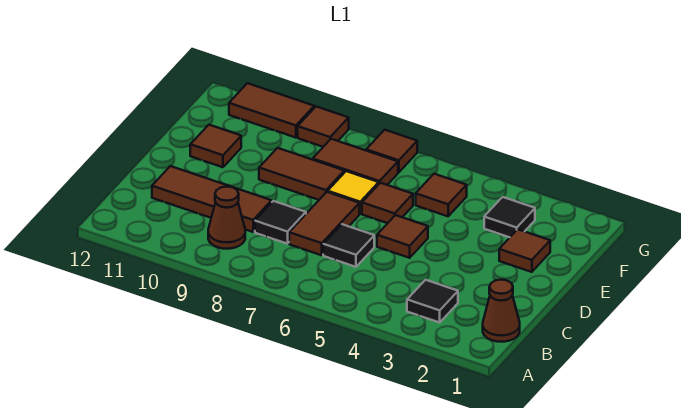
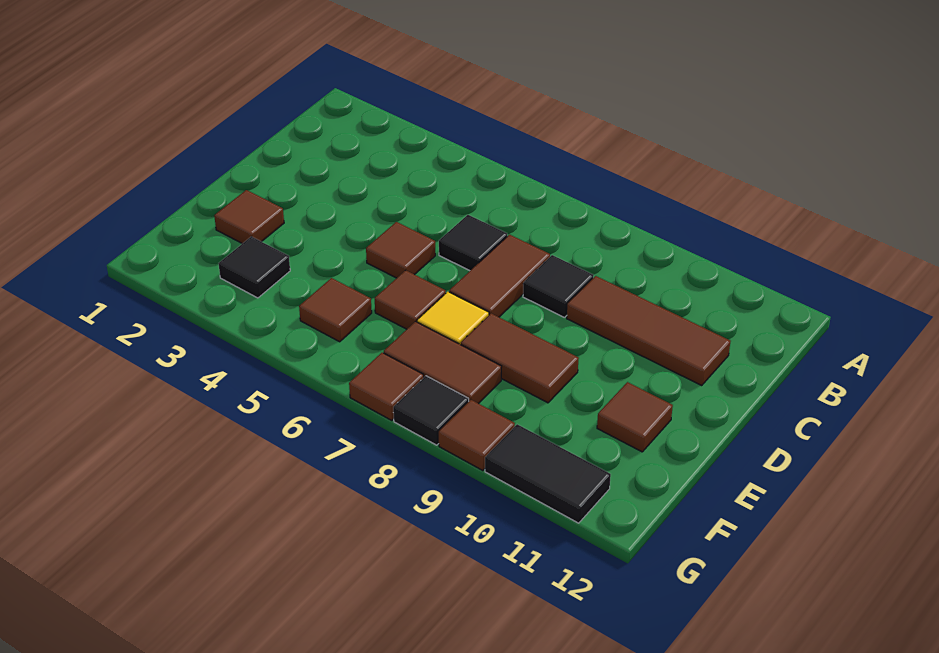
brown cone B1 level 1 -> none
black tile B3 level 1 -> black tile G8 level 1
brown cone B9 level 1 -> none
brown tile G10:G11 level 1 -> black tile G10:G11 level 1

